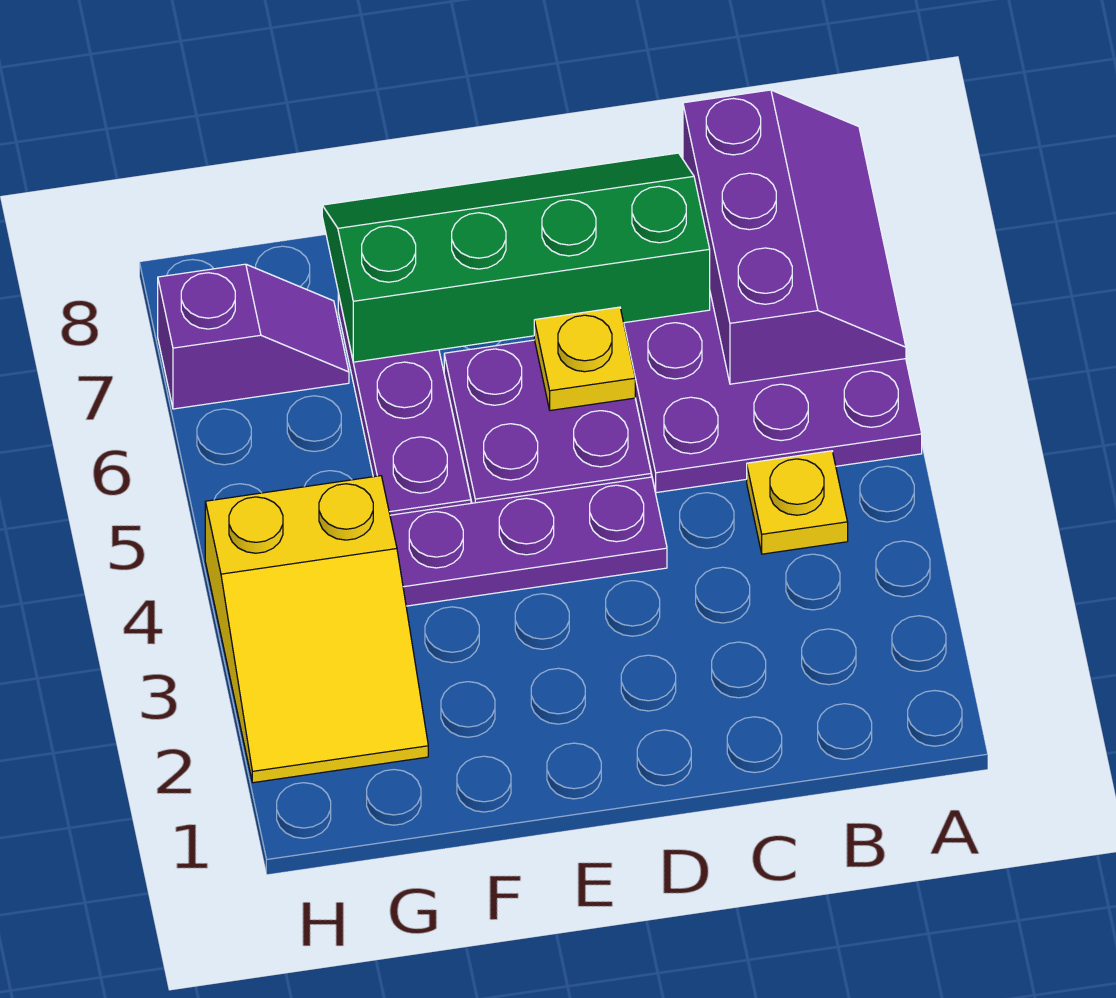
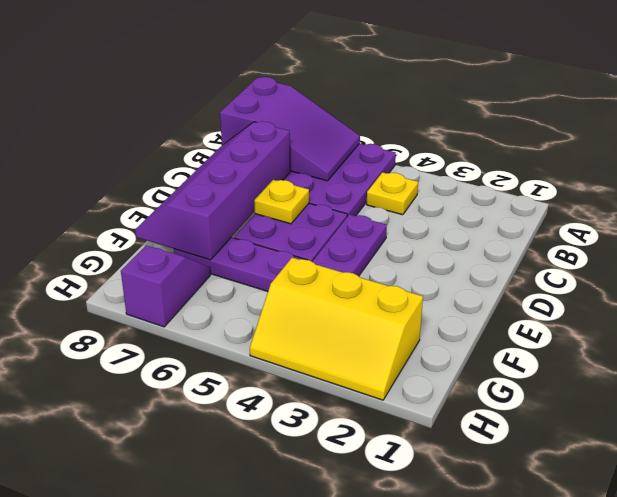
purple slope A6:B8 level 2 top B -> purple slope A6:B8 level 2 top 8
green slope C7:F8 level 2 top 7 -> purple slope C7:F8 level 2 top 7
yellow slope G2:H4 level 1 top 4 -> yellow slope G2:H4 level 1 top G

